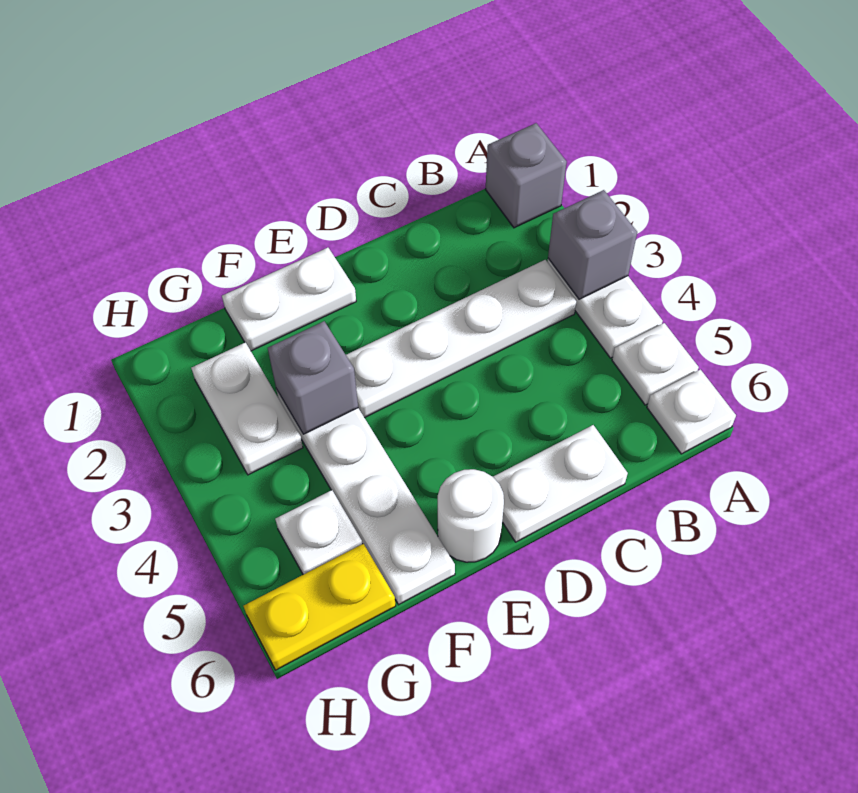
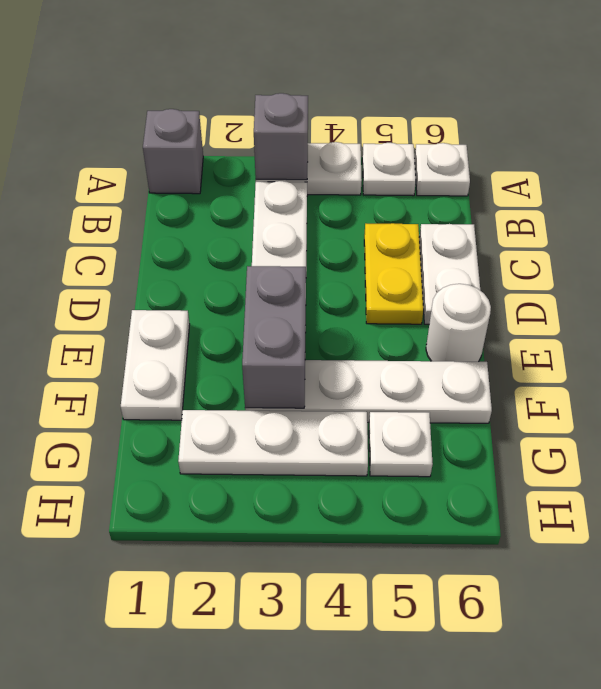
grey brick F3 level 2 -> grey brick E3:F3 level 2
white plate G2:G3 level 1 -> white plate G2:G4 level 1
yellow plate G6:H6 level 1 -> yellow plate C5:D5 level 1

